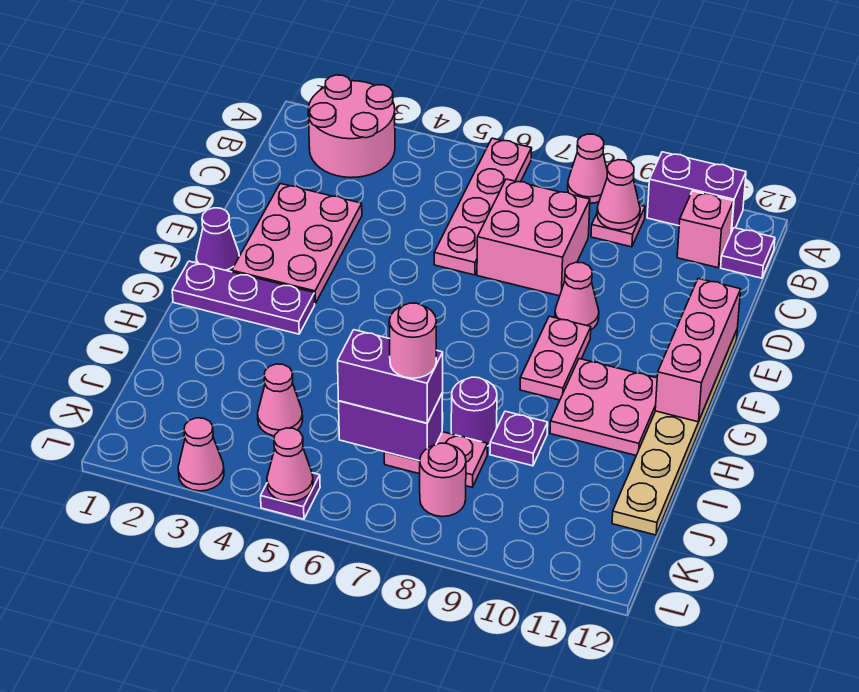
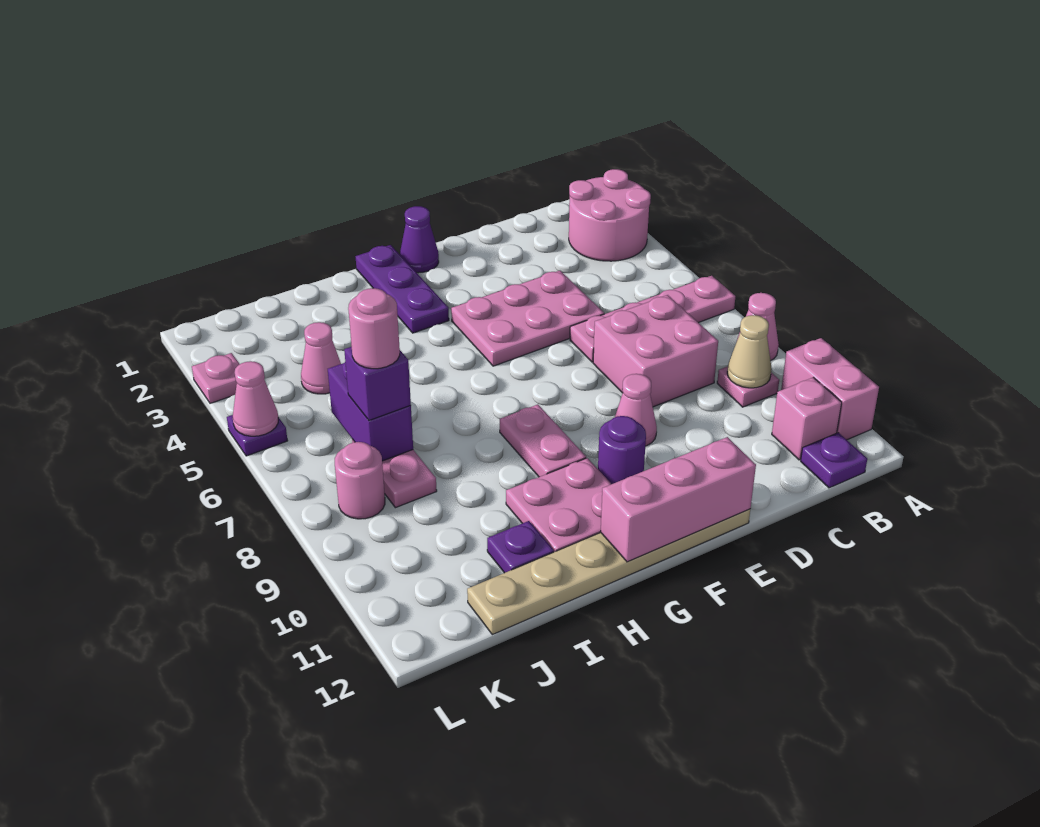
purple brick A10:A11 level 1 -> pink brick A10:A11 level 1
pink cone B9 level 2 -> tan cone B9 level 2
pink plate D2:F3 level 1 -> pink plate D4:F5 level 1
pink plate F9:G9 level 1 -> pink plate G8:G9 level 1
purple round brick I8 level 1 -> purple round brick F10 level 1
purple plate I9 level 1 -> purple plate I11 level 1
purple brick J6:J7 level 3 -> purple brick J7 level 3
pink cone L3 level 1 -> pink plate L3 level 1

